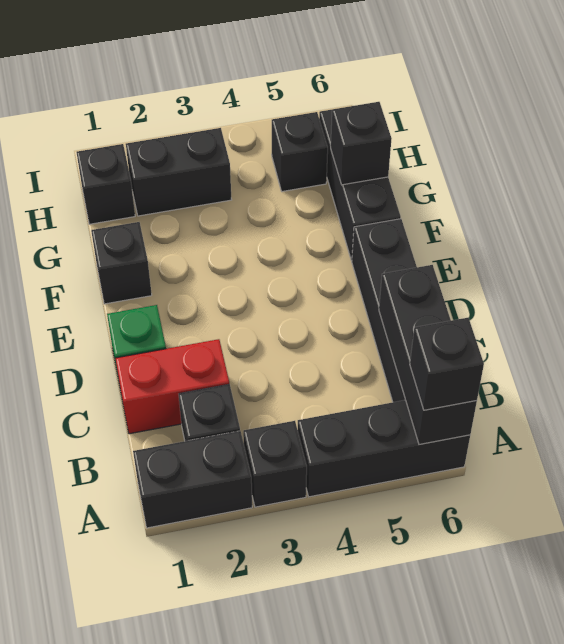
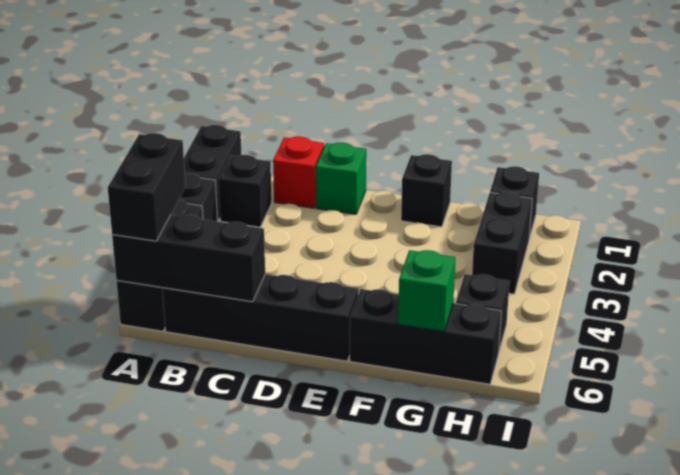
black brick A6 level 3 -> black brick A5:A6 level 3
red brick C1:C2 level 1 -> red brick C1 level 1
black brick G6 level 2 -> green brick G6 level 2

